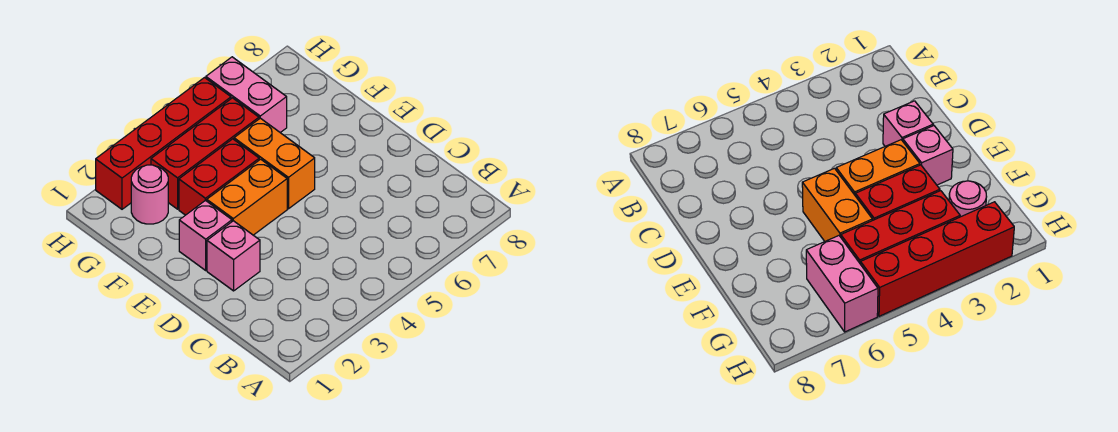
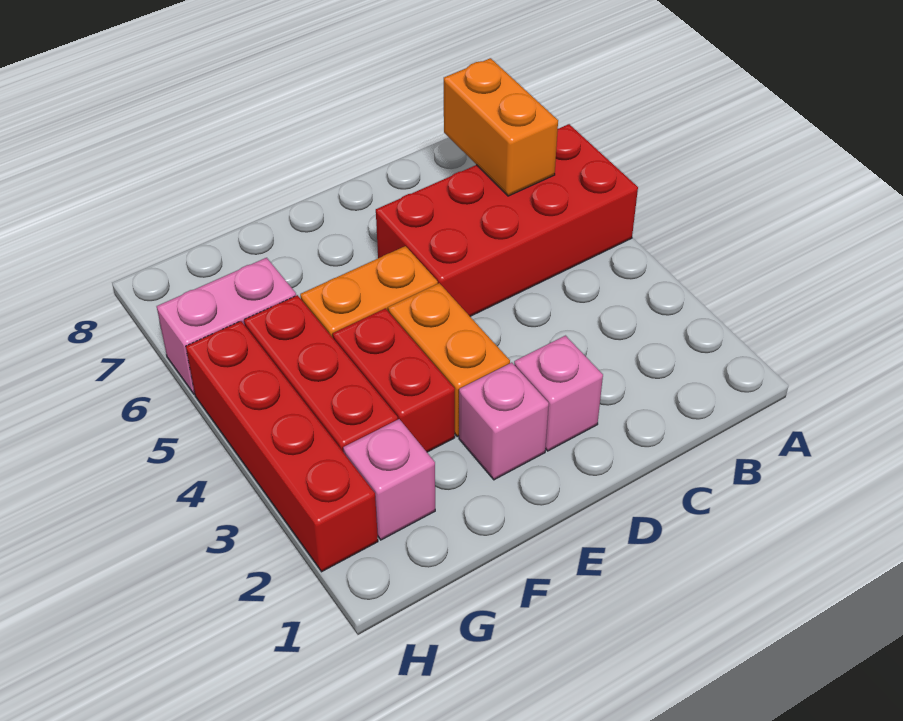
none -> red brick A5:D6 level 1
none -> orange brick B6:B7 level 2
pink round brick G2 level 1 -> pink brick G2 level 1

